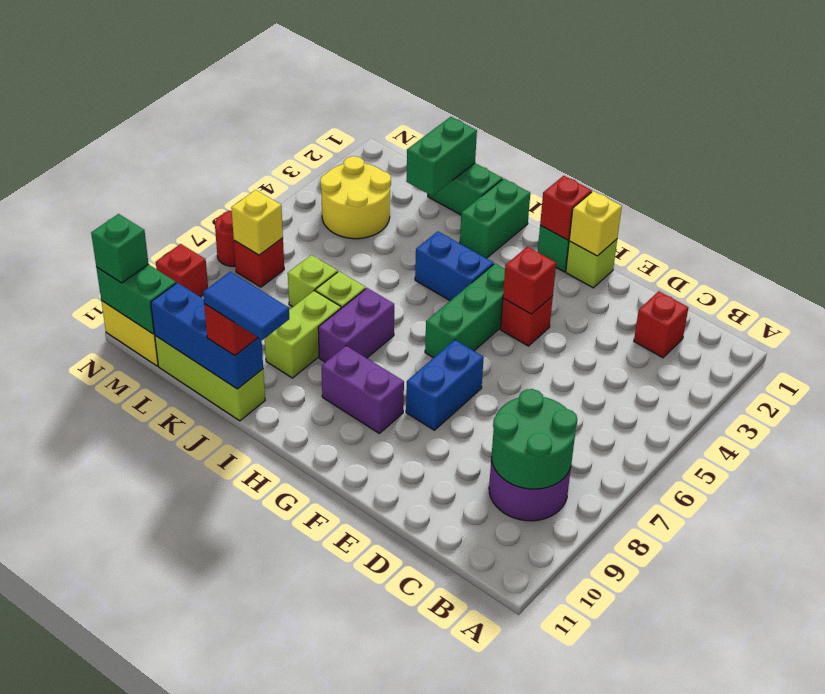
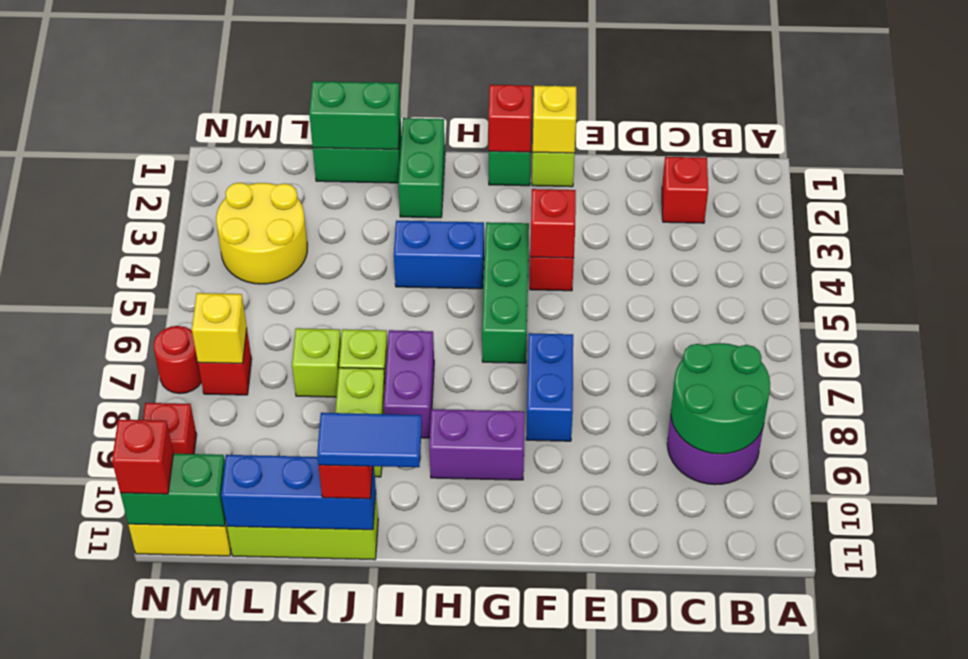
green brick K1:K2 level 2 -> green brick J1:K1 level 2
green brick N11 level 3 -> red brick N11 level 3

